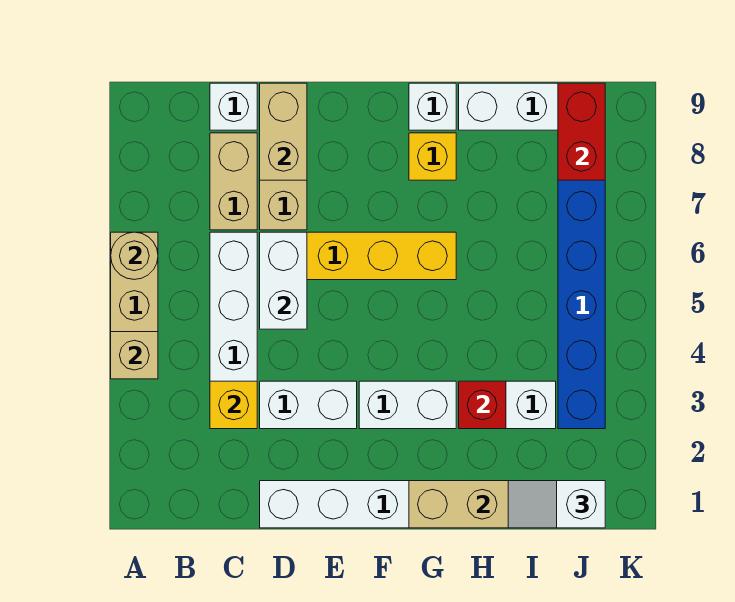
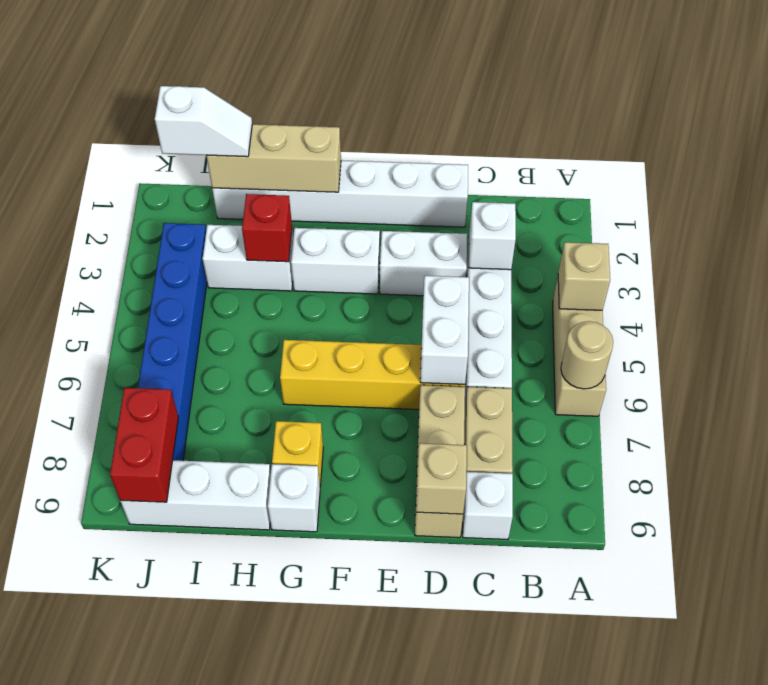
yellow brick C3 level 2 -> white brick C3 level 2
tan brick D8:D9 level 2 -> tan brick D9 level 2

